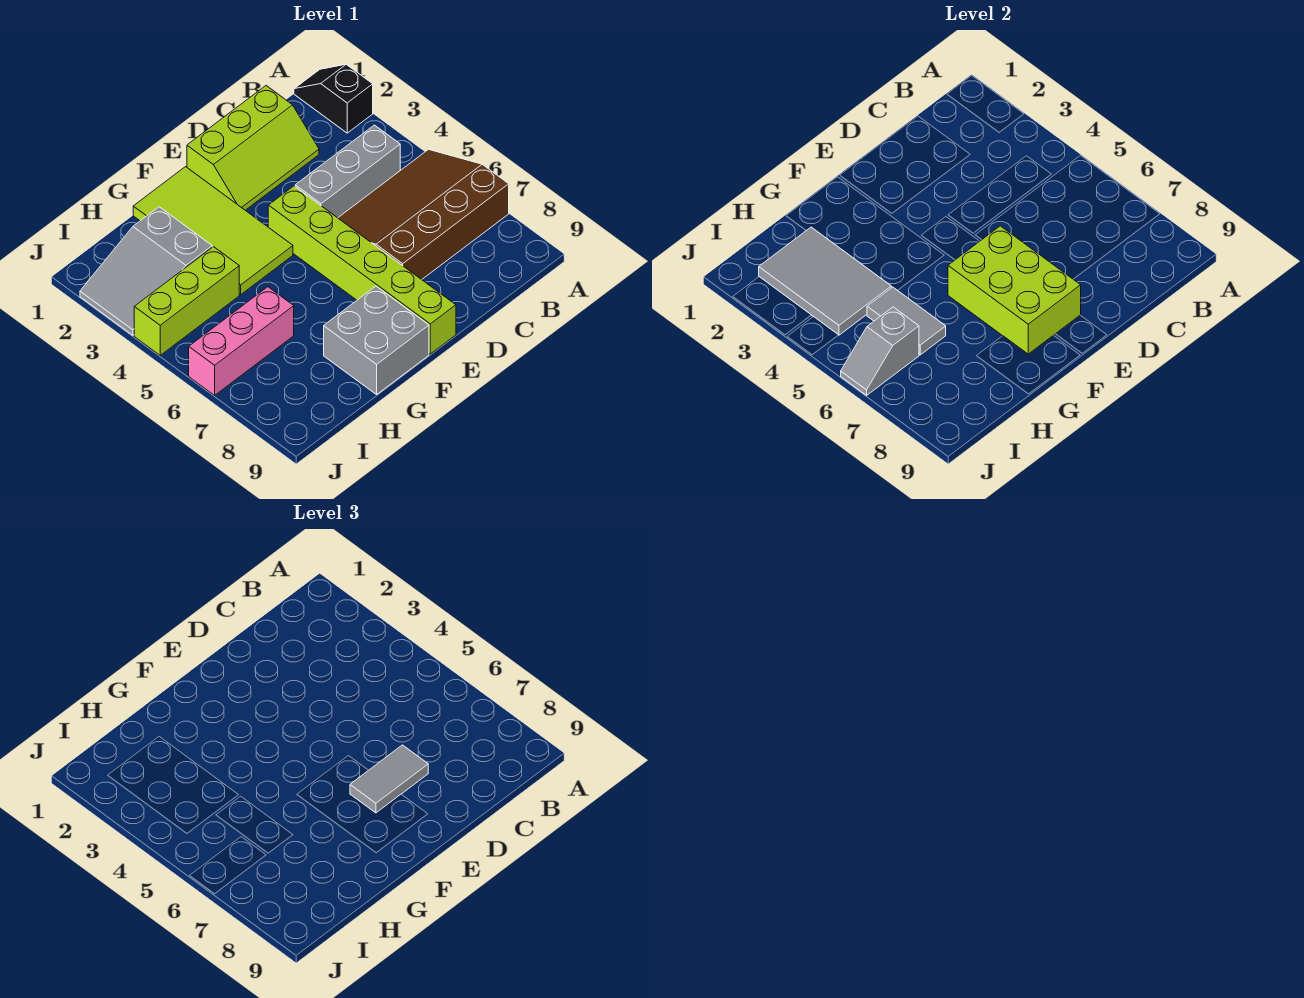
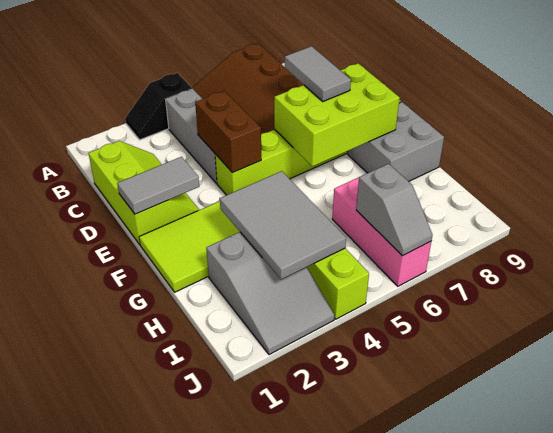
black slope A1:A2 level 1 top 2 -> black slope A3:A4 level 1 top 4
none -> brown brick D4:E4 level 2
grey tile H2:I4 level 2 -> grey tile G3:I4 level 2
grey tile H5:H6 level 2 -> grey tile E1:E2 level 2

